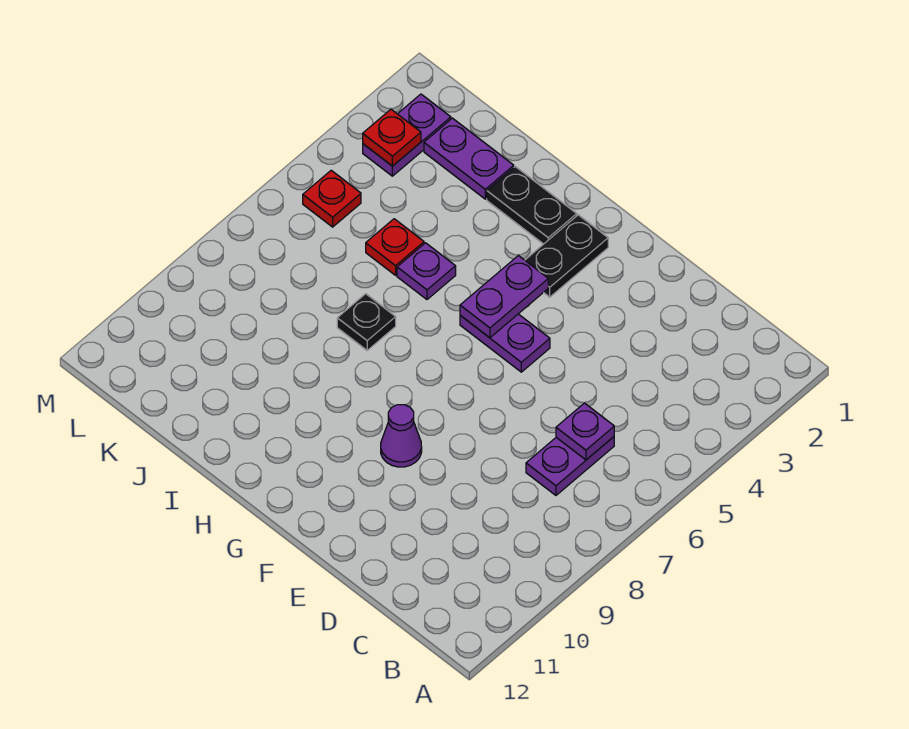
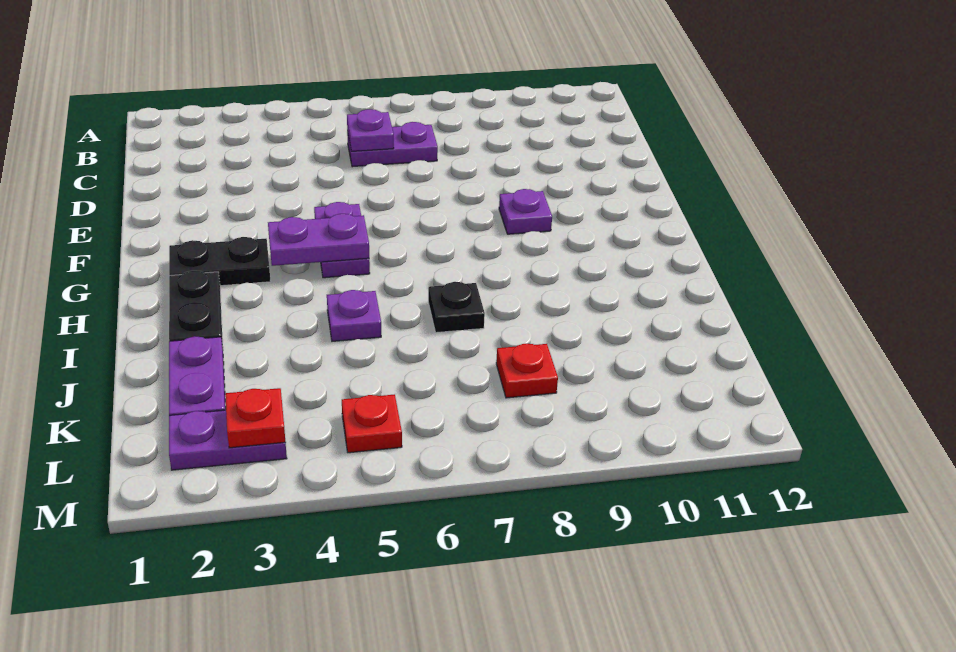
purple cone F9 level 1 -> purple plate F9 level 1
red plate J5 level 1 -> red plate K8 level 1

